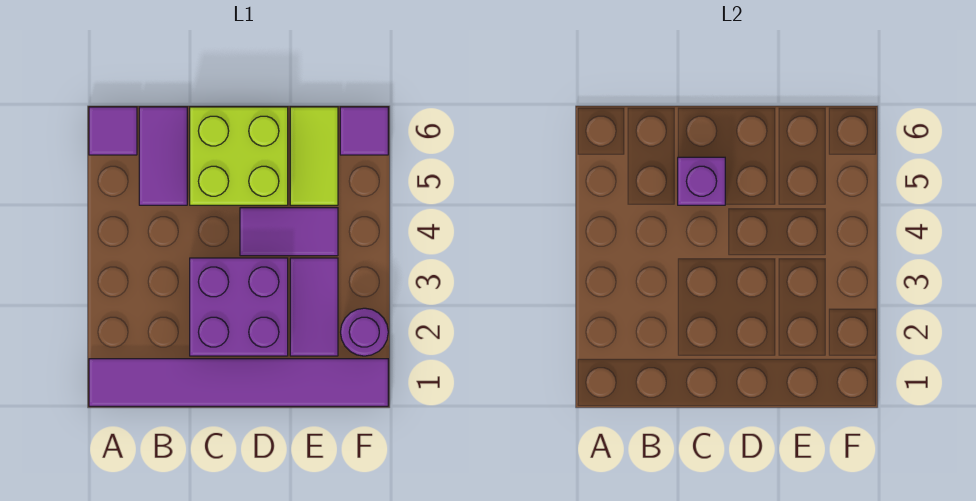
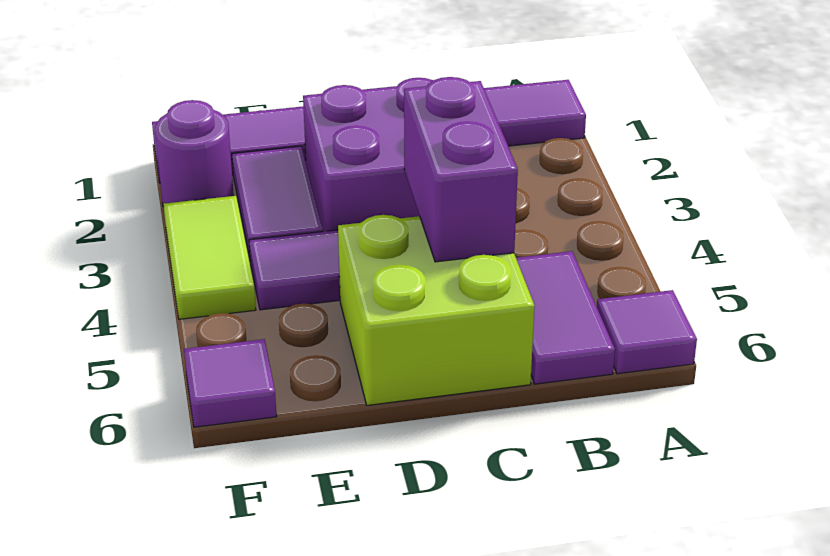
purple brick C5 level 2 -> purple brick C4:C5 level 2
lime tile E5:E6 level 1 -> lime tile F3:F4 level 1

